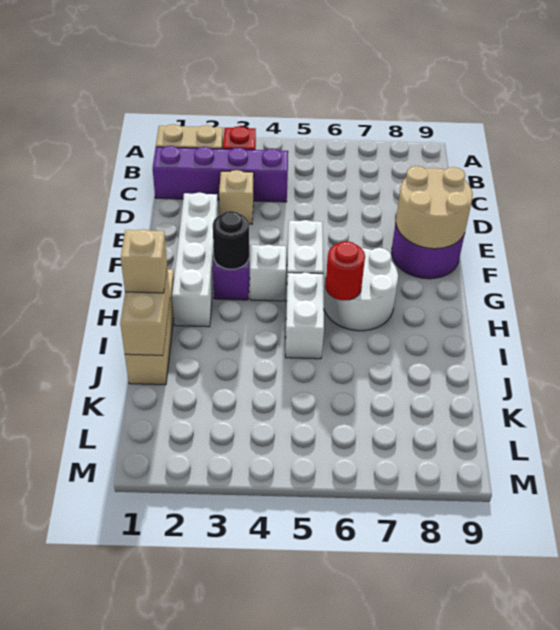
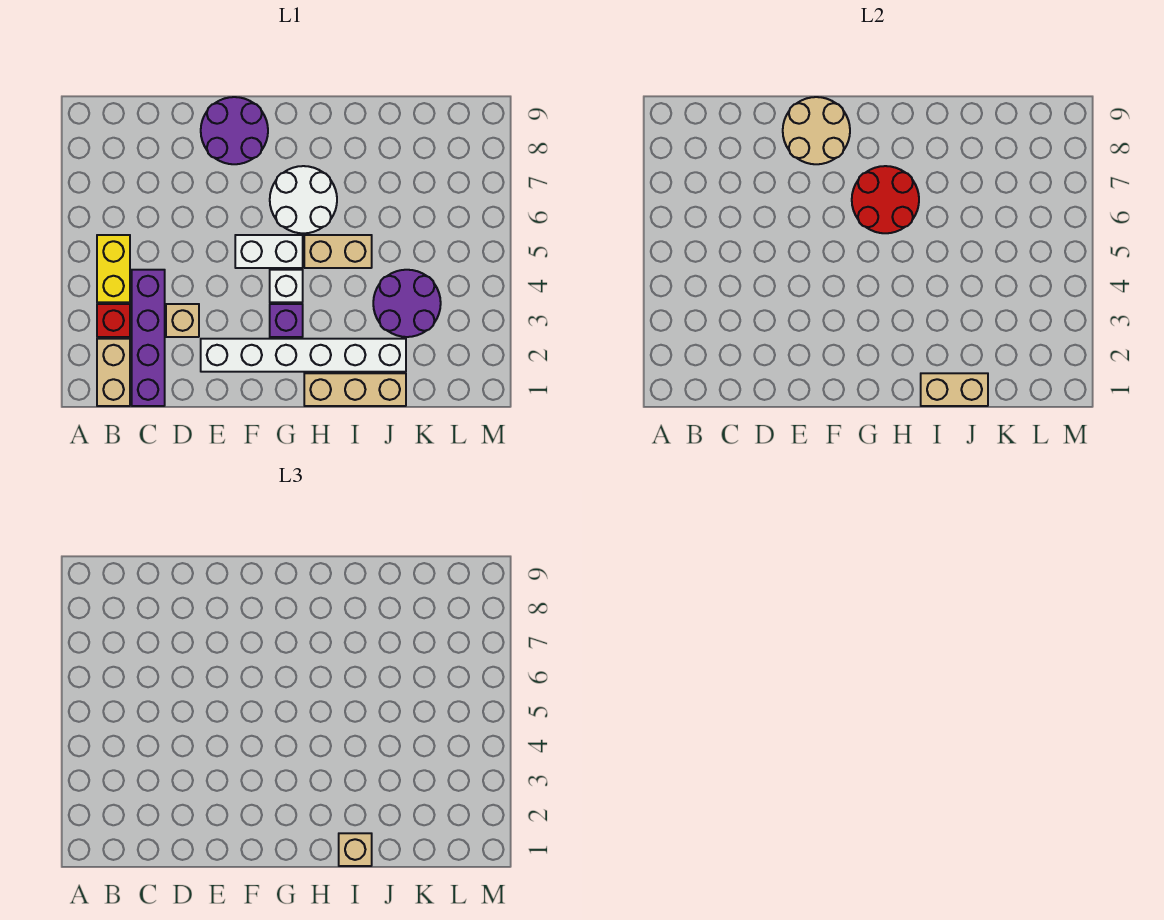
none -> yellow brick B4:B5 level 1
white brick E2:H2 level 1 -> white brick E2:J2 level 1
black round brick G3 level 2 -> none
white brick H5:I5 level 1 -> tan brick H5:I5 level 1
red round brick H6 level 2 -> red round brick G6:H7 level 2
none -> purple round brick J3:K4 level 1

